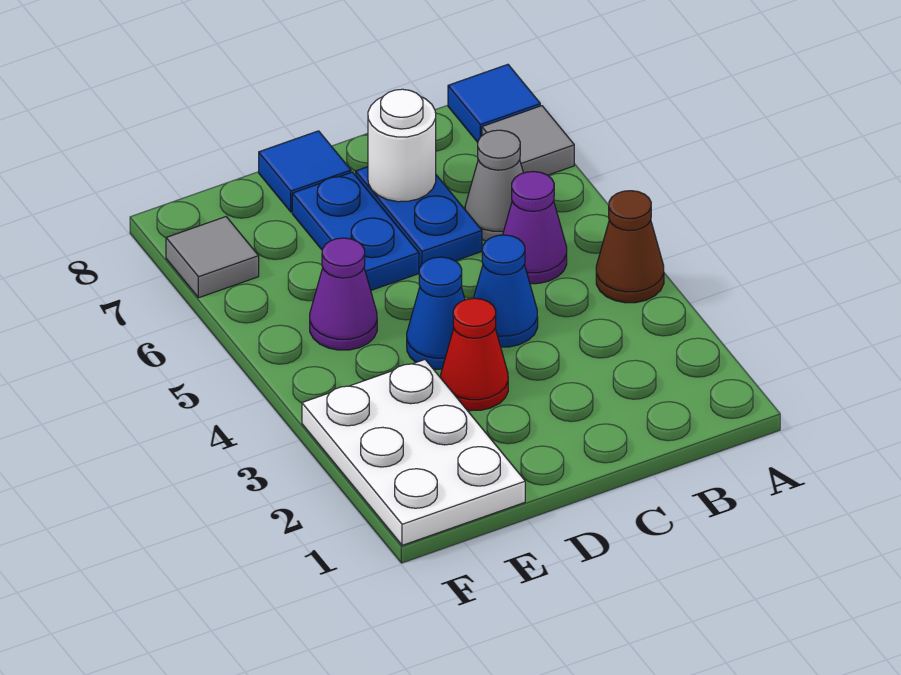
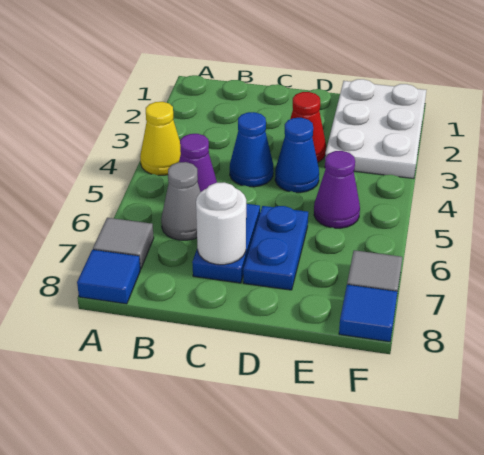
brown cone A4 level 1 -> yellow cone A4 level 1
blue tile D8 level 1 -> blue tile F8 level 1

